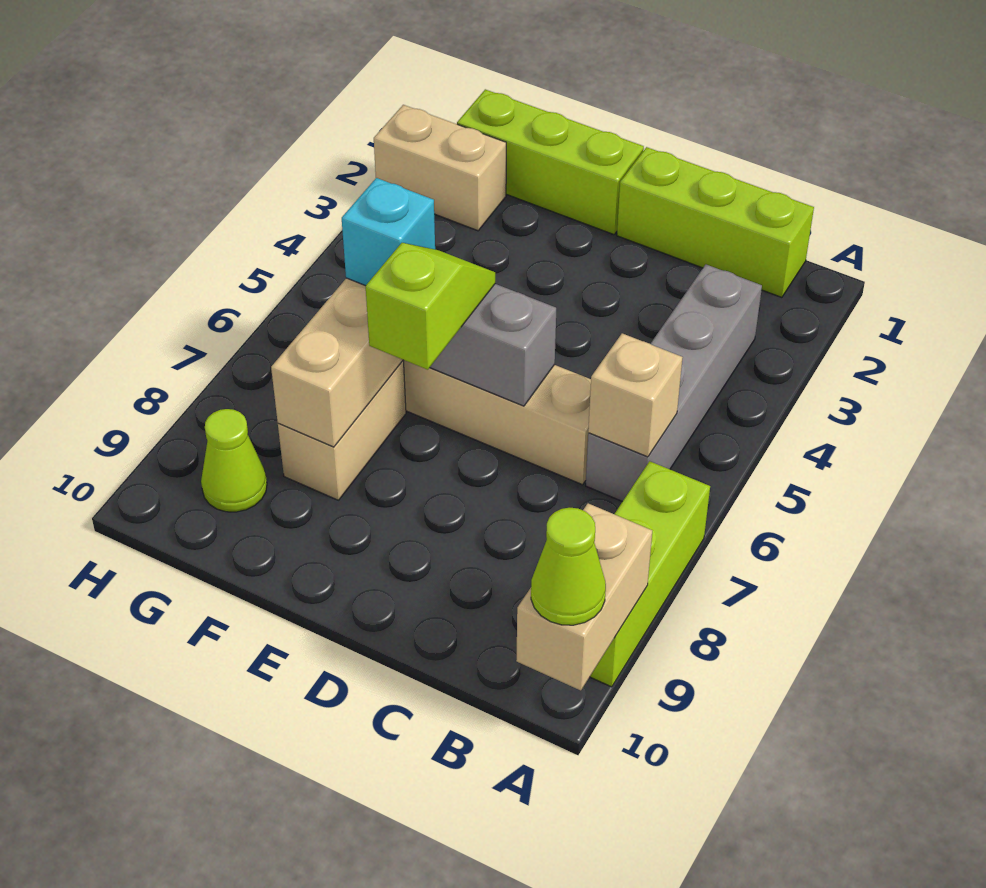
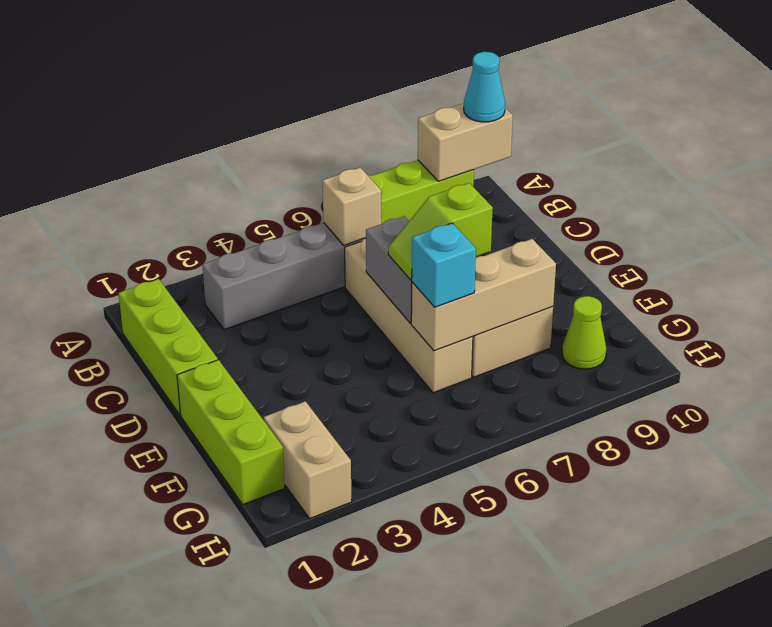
lime cone A10 level 3 -> cyan cone A10 level 3

